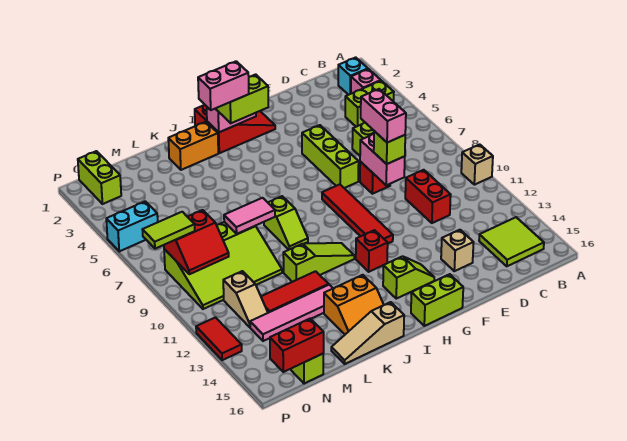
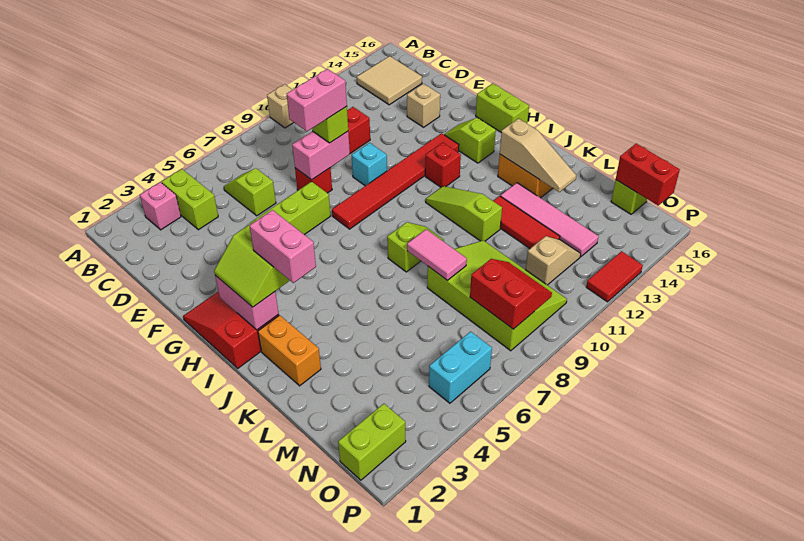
cyan brick B2 level 1 -> cyan brick F10 level 1
lime tile B14:C15 level 1 -> tan tile B14:C15 level 1
red tile G8:G11 level 1 -> red tile G8:G13 level 1
tan slope J16:L16 level 1 top J -> tan slope J14:L14 level 2 top J
cyan brick O5:P5 level 1 -> cyan brick O5:O6 level 1
lime tile O8:P8 level 3 -> none

